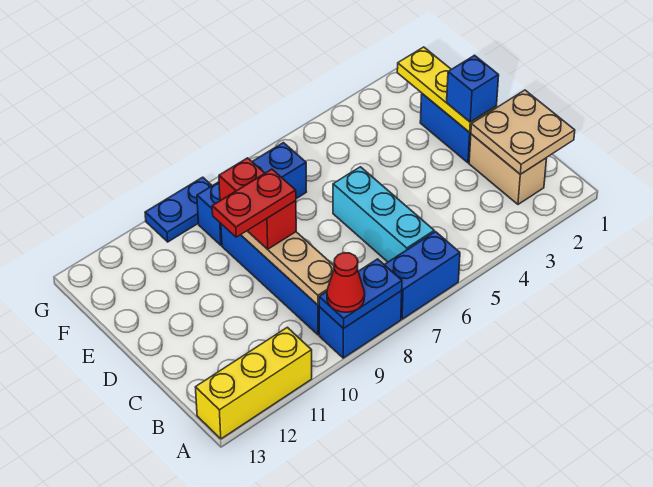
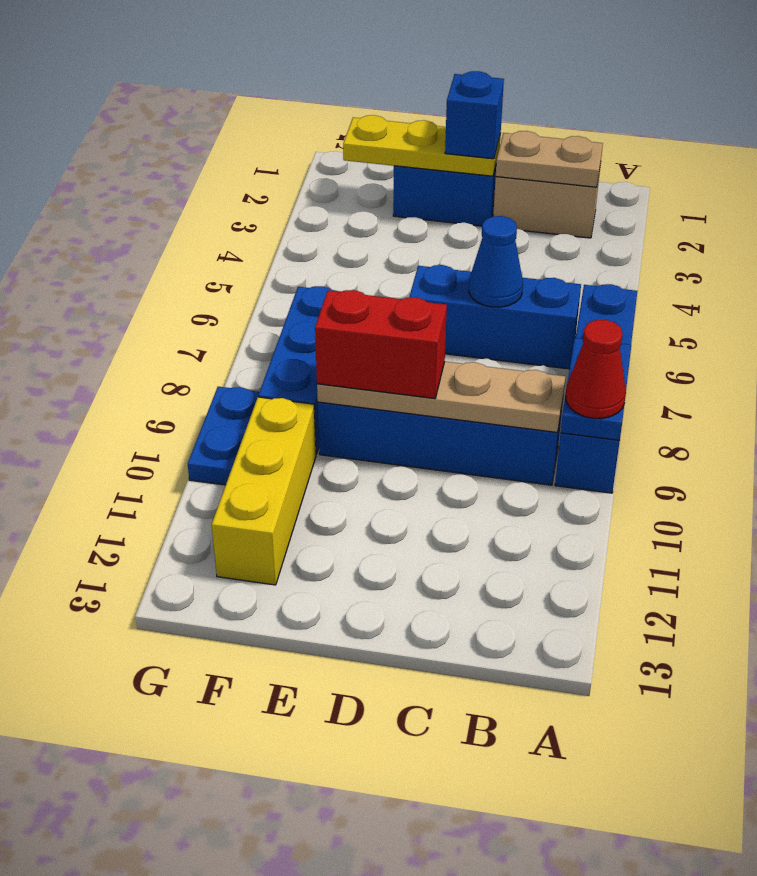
yellow brick A11:A13 level 1 -> yellow brick F10:F12 level 1
tan plate B1:C2 level 2 -> tan plate B2:C2 level 2
cyan brick B6:D6 level 1 -> blue brick B6:D6 level 1
none -> blue cone C6 level 2
red plate D9:D10 level 4 -> none

